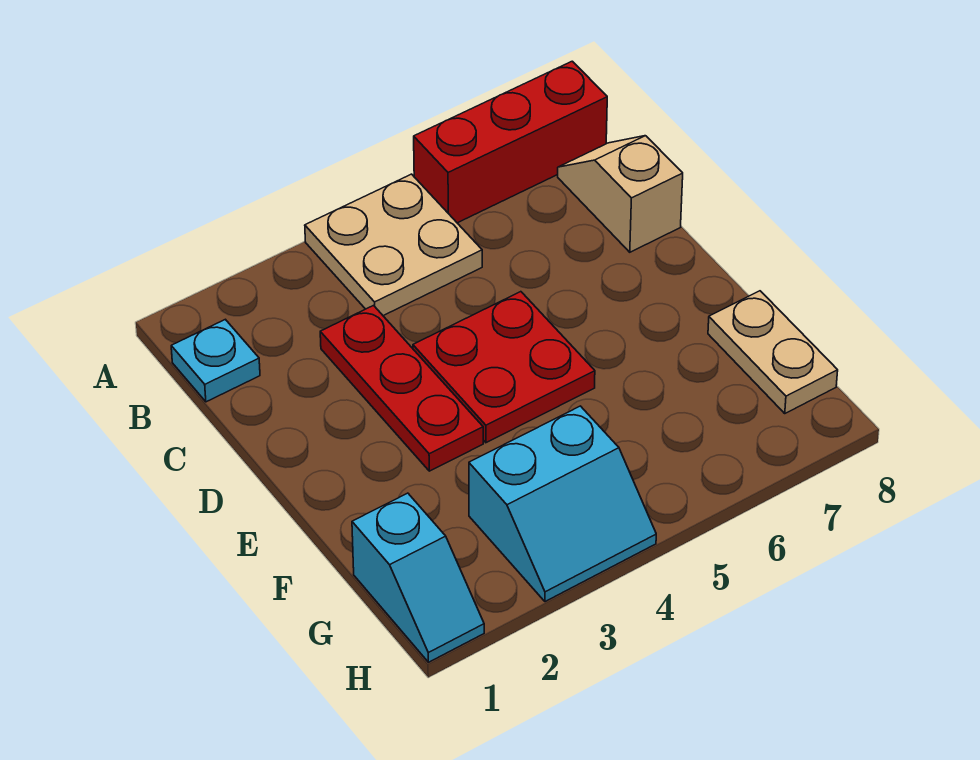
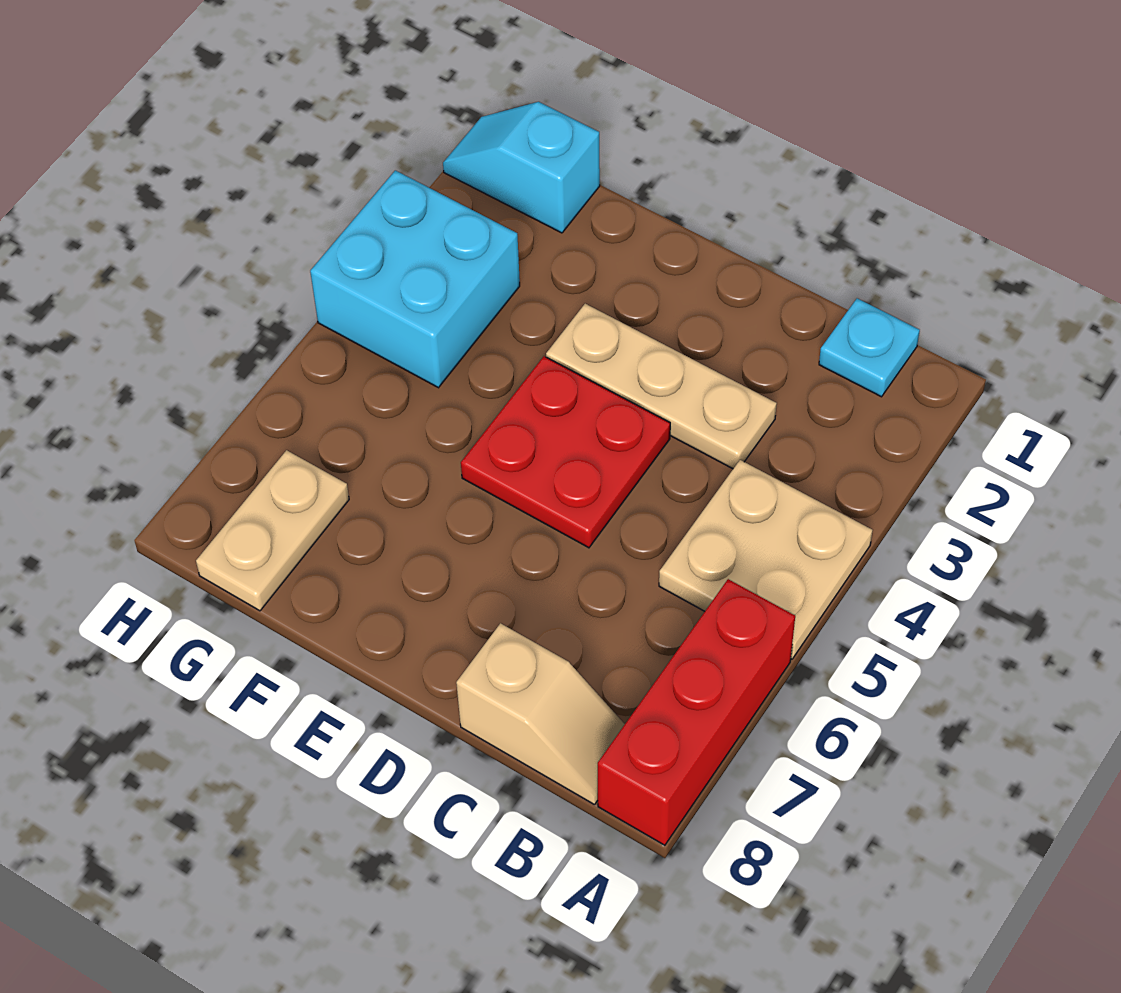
red plate C3:E3 level 1 -> tan plate C3:E3 level 1
tan plate F8:G8 level 1 -> tan plate G7:G8 level 1
cyan slope G3:H4 level 1 top G -> cyan brick G3:H4 level 1

